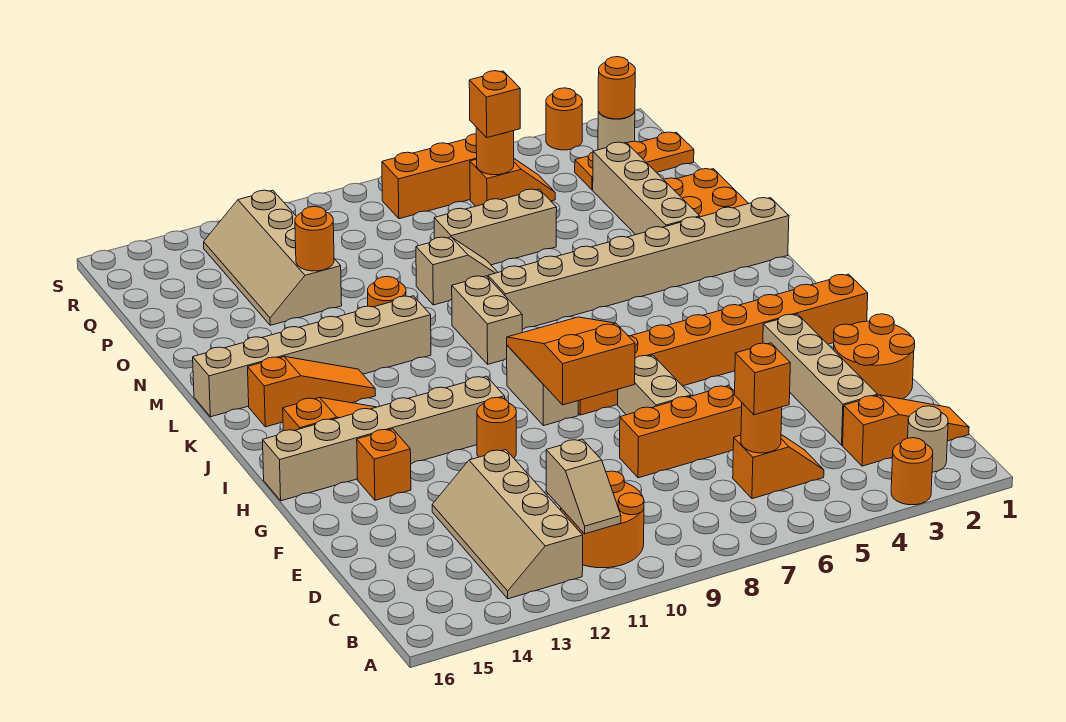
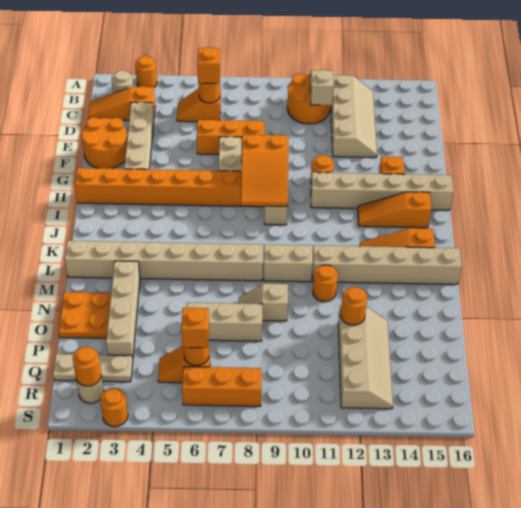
tan brick K9:L9 level 1 -> tan brick L9:L10 level 1
orange plate Q1:Q3 level 1 -> tan plate Q1:Q3 level 1

